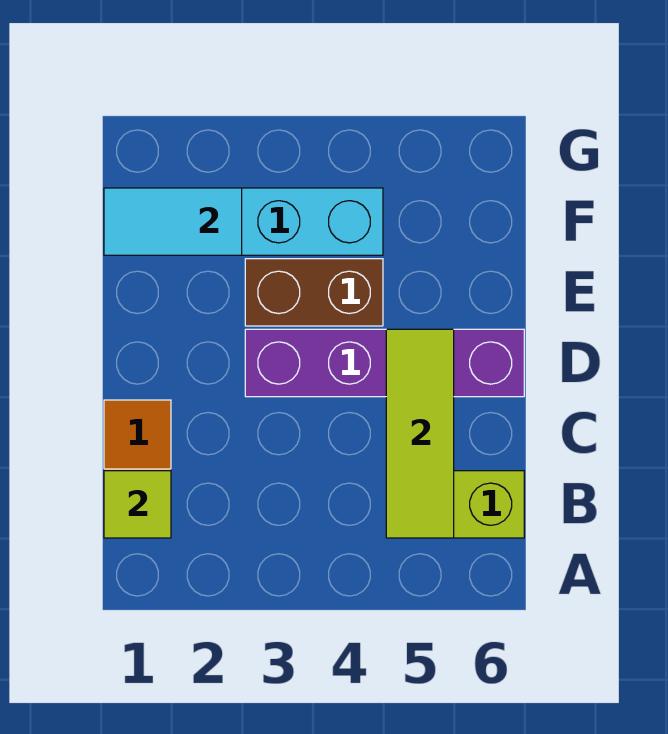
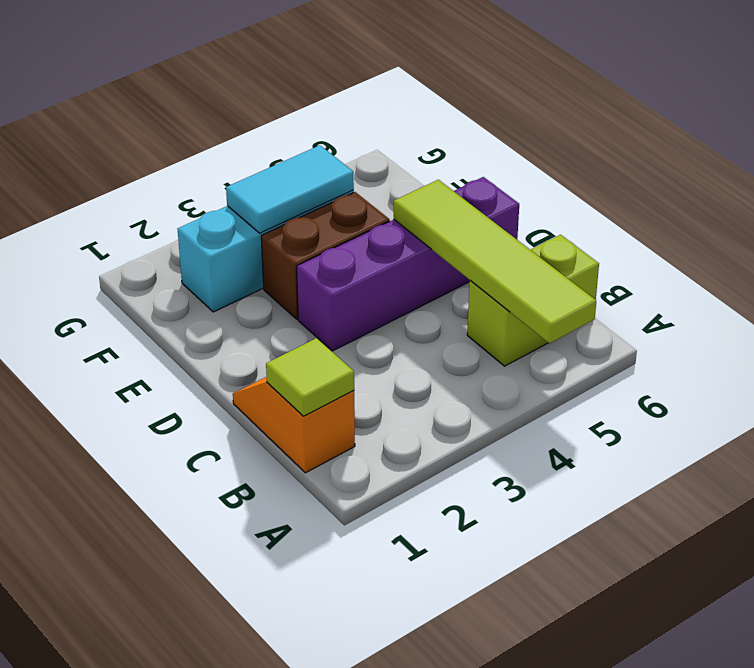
lime tile B5:D5 level 2 -> lime tile A5:D5 level 2
cyan tile F1:F2 level 2 -> cyan tile F3:F4 level 2

